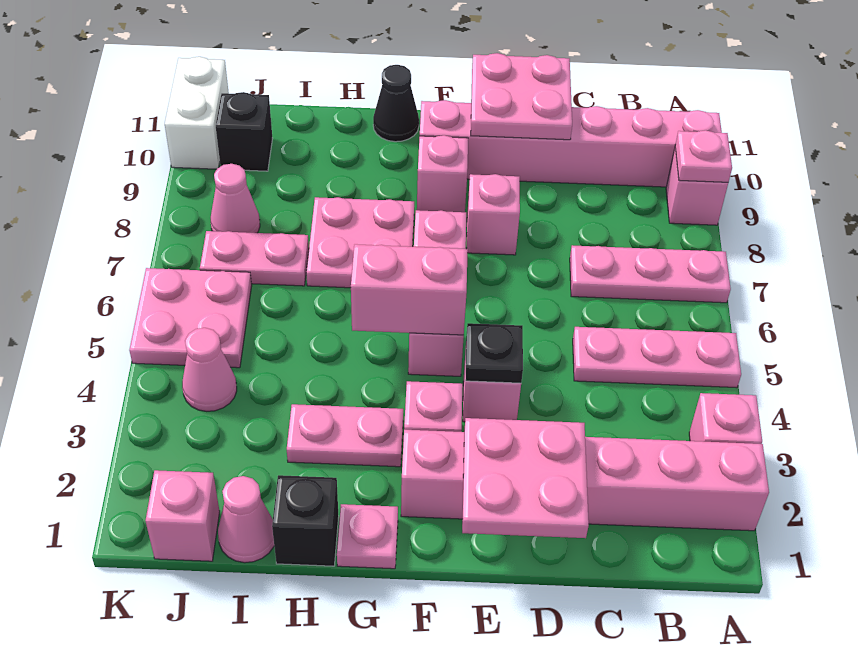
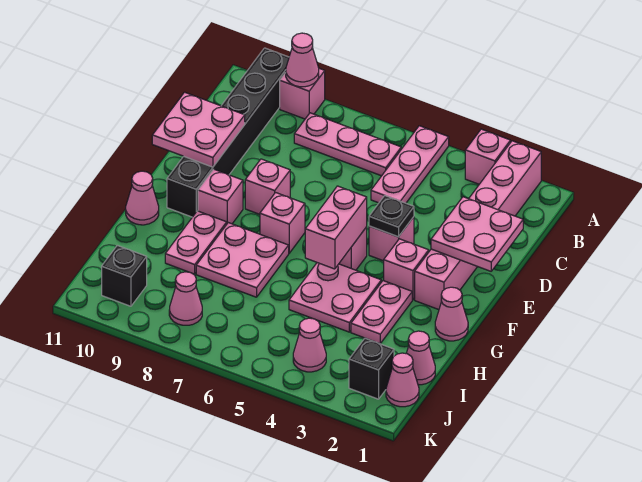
pink plate A7:C7 level 1 -> pink plate B6:B8 level 1
pink plate A9 level 2 -> pink cone A9 level 2
pink brick A10:F10 level 1 -> black brick A10:F10 level 1
pink plate G1 level 1 -> pink cone G1 level 1
black cone G11 level 1 -> pink cone G11 level 1
black brick H1 level 1 -> black brick J2 level 1
pink plate I7:J7 level 1 -> pink plate G9:H9 level 1
pink brick J1 level 1 -> pink cone J1 level 1
pink plate J5:K6 level 1 -> pink plate G4:H5 level 1
white brick K10:K11 level 1 -> none

